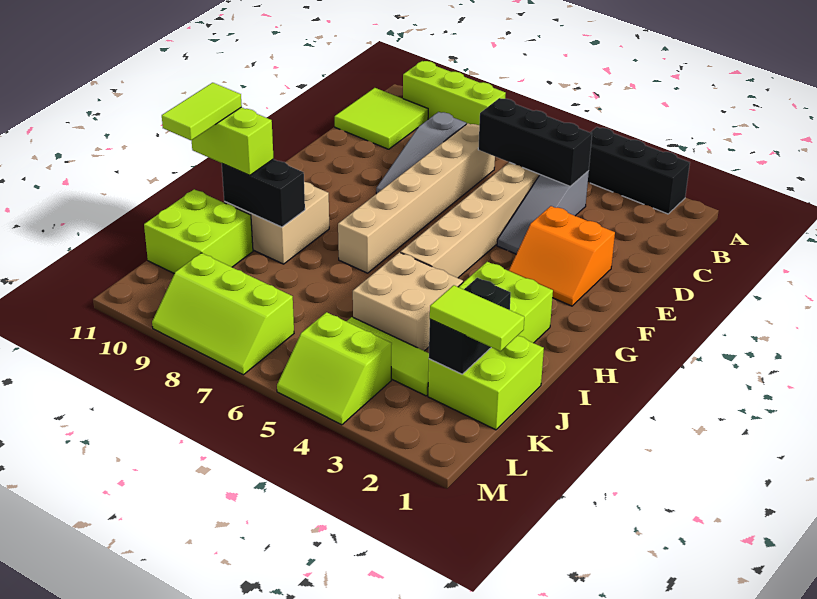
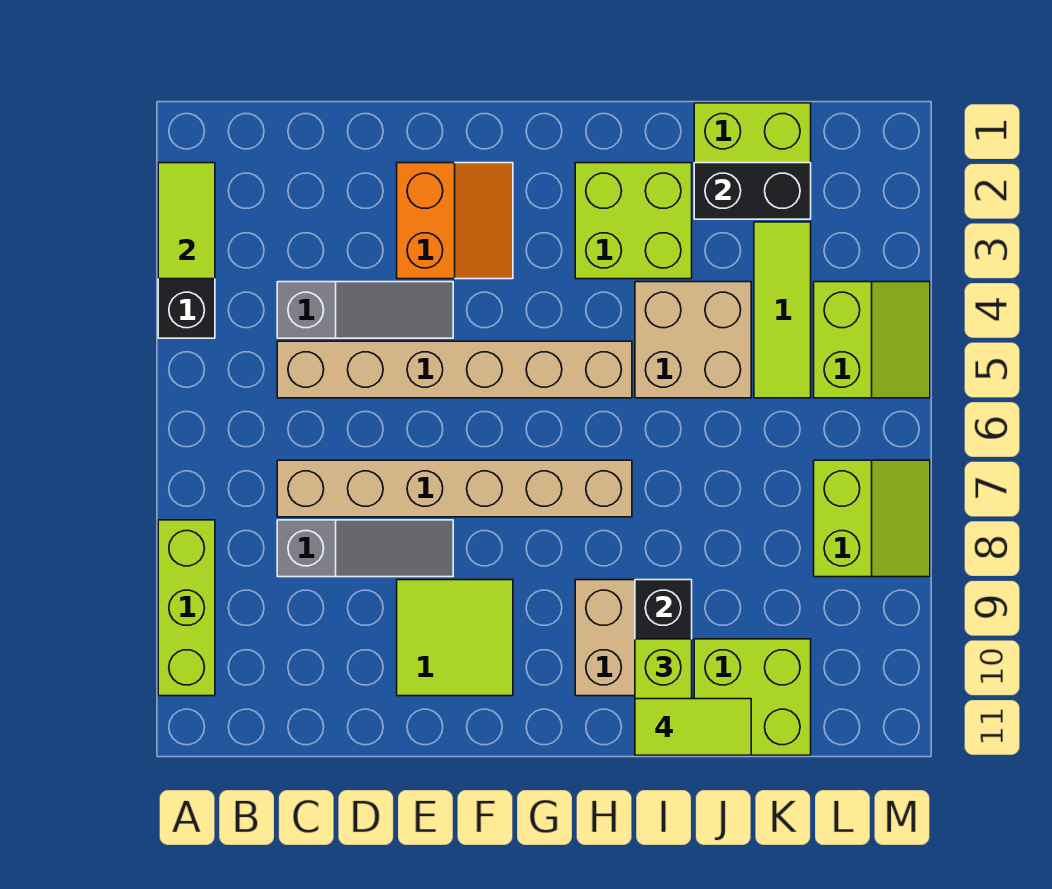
lime tile B10:C11 level 1 -> lime tile E9:F10 level 1
black brick C4:C6 level 2 -> none
lime tile K1:K2 level 3 -> lime tile A2:A3 level 2
lime slope L7:M9 level 1 top L -> lime slope L7:M8 level 1 top L

